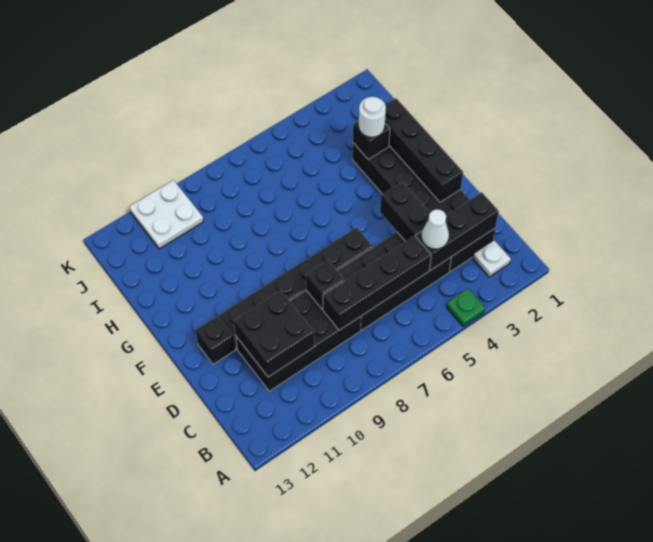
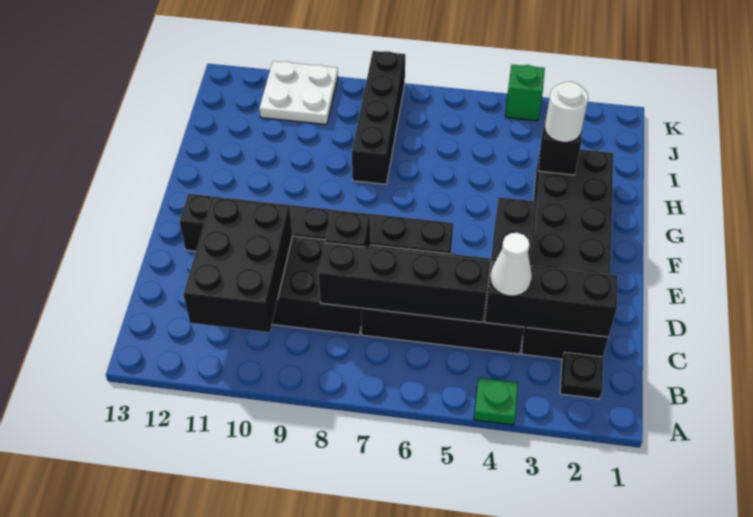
white plate B2 level 1 -> black plate B2 level 1
black brick C10:D11 level 2 -> black brick B10:D11 level 2
black brick E2:H2 level 2 -> black brick H8:K8 level 1
none -> green brick K4 level 1

